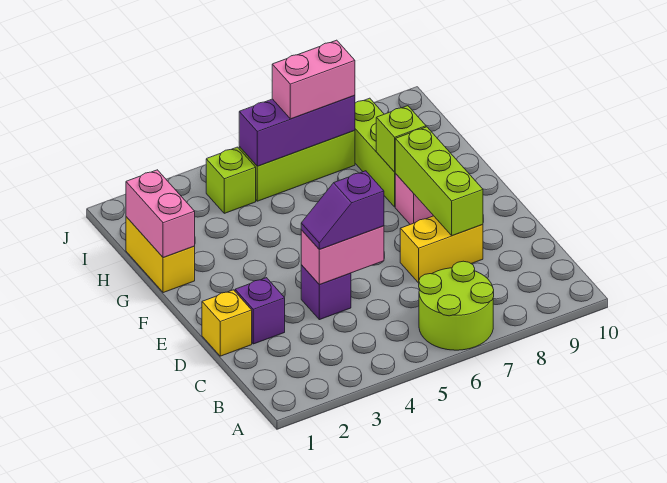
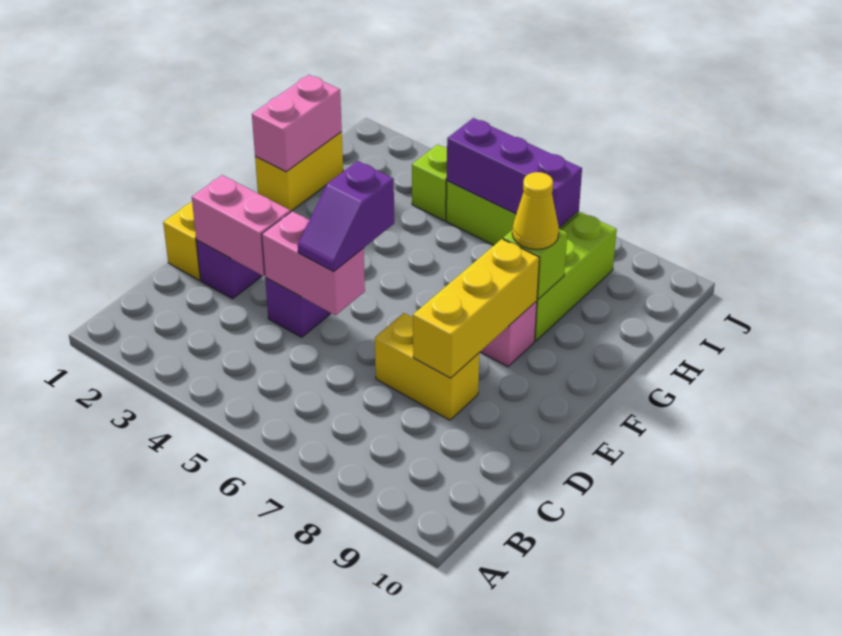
lime round brick A6:B7 level 1 -> none
purple slope D4:D5 level 3 top 5 -> purple slope D5:E5 level 3 top E
lime brick D8:F8 level 2 -> yellow brick D8:F8 level 2
none -> yellow cone G8 level 3
pink brick I6:I7 level 3 -> pink brick D2:D3 level 2

